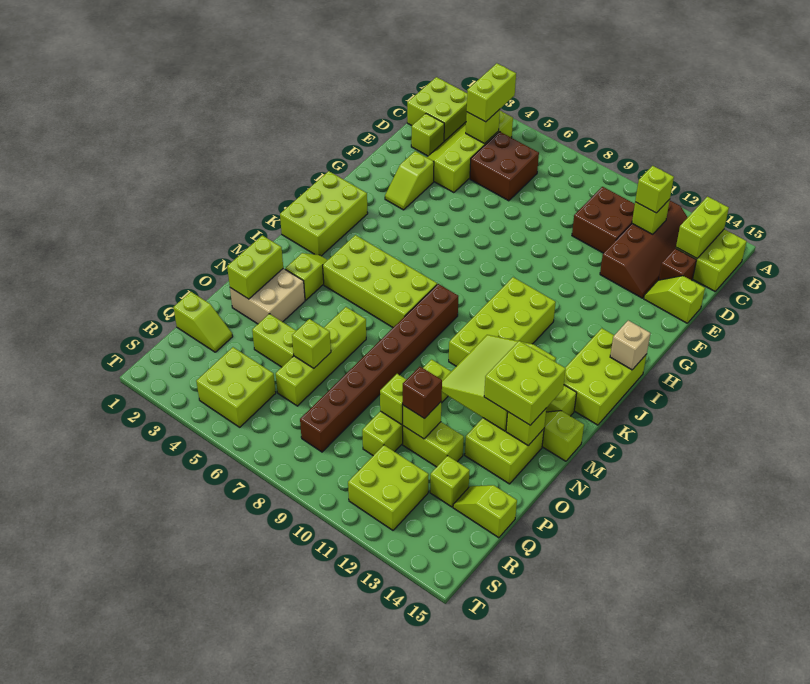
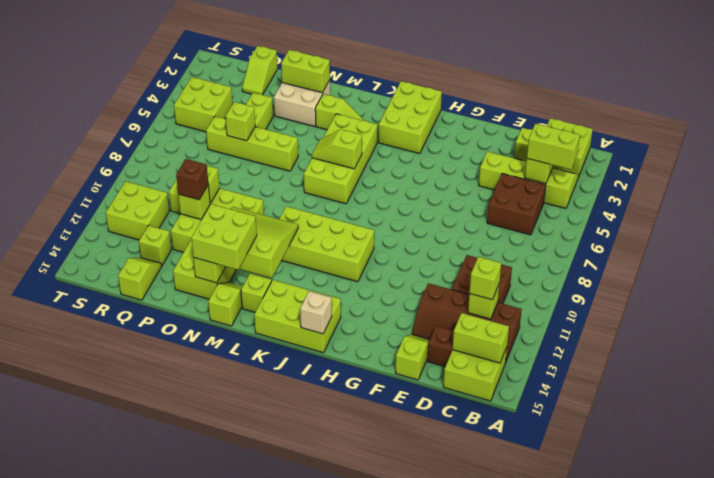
lime slope F3:G3 level 1 top F -> lime slope K6:L6 level 2 top K
lime brick I1:K2 level 1 -> lime brick I1:J3 level 1
brown brick K8:R8 level 1 -> none

